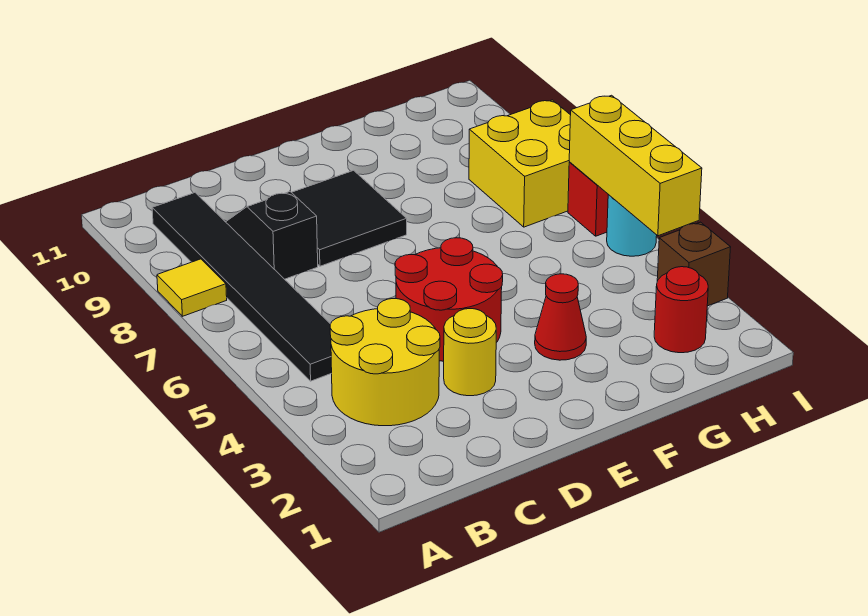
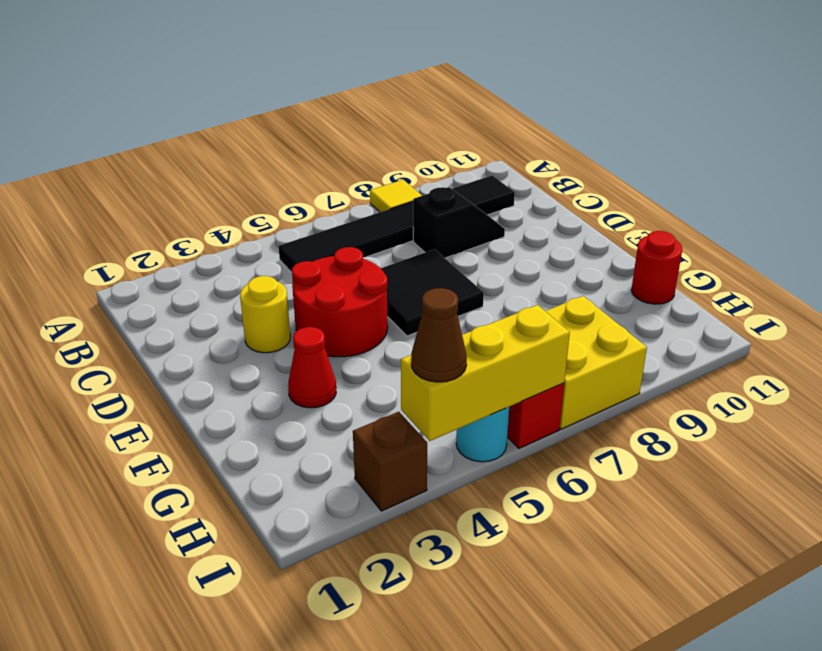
yellow round brick B3:C4 level 1 -> none
black tile D8:E9 level 1 -> black tile D6:E7 level 1
red round brick H2 level 1 -> red round brick G11 level 1
none -> brown cone I4 level 3

